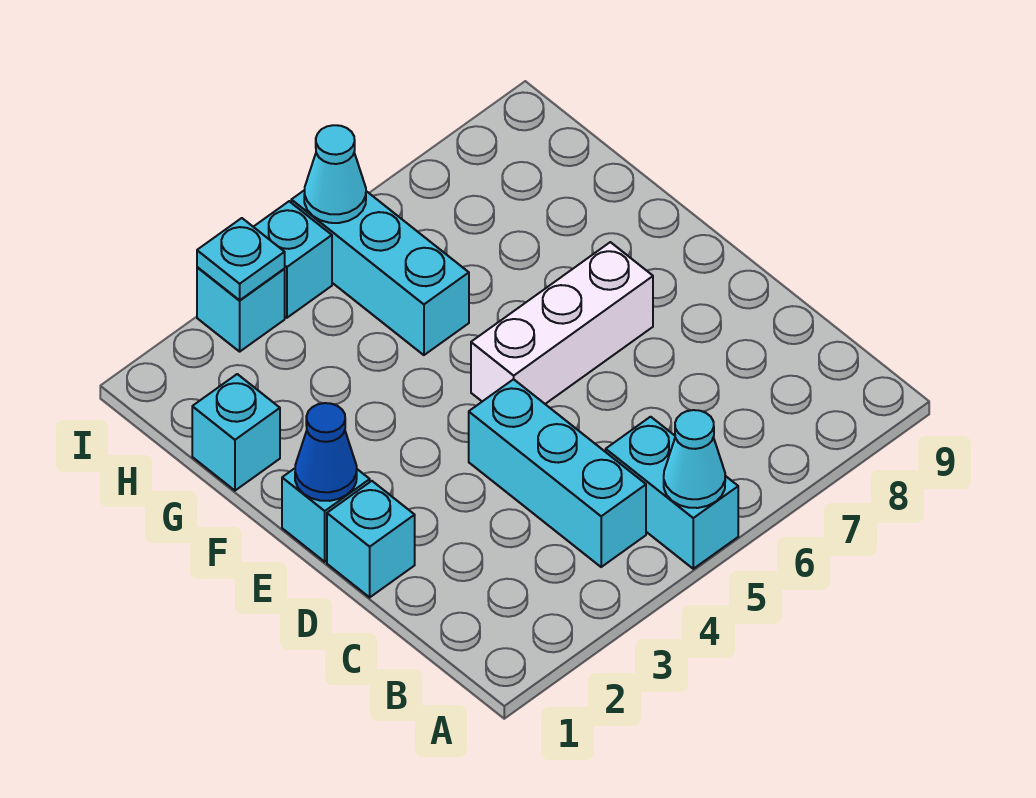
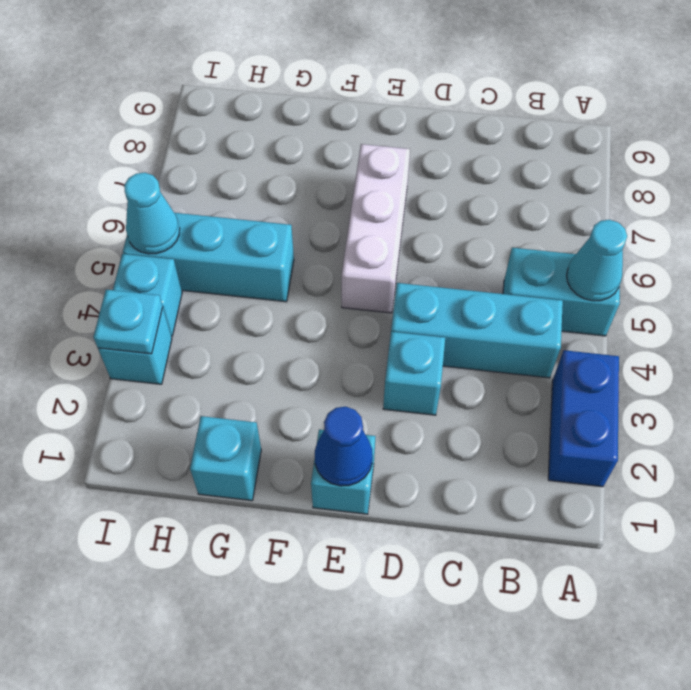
none -> blue brick A2:A3 level 1
cyan brick D1 level 1 -> cyan brick D3 level 1

